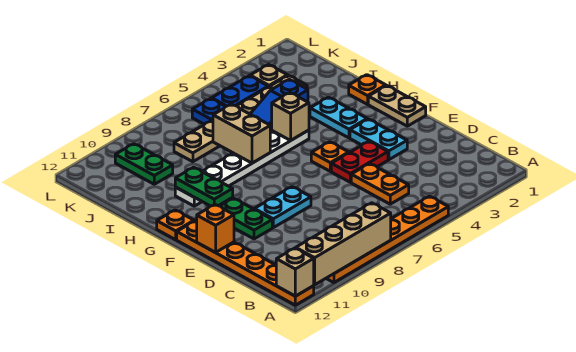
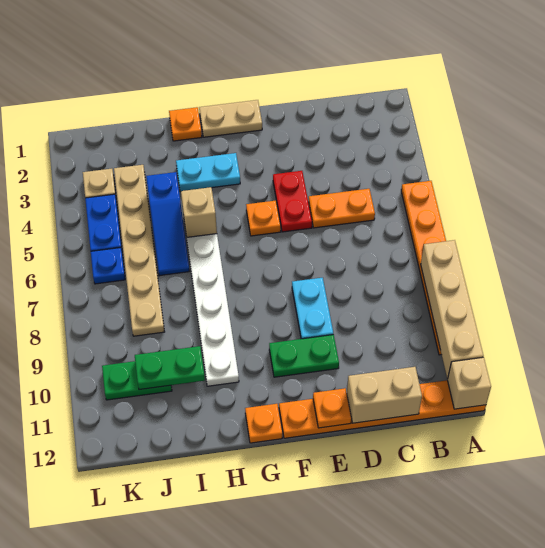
cyan plate E3:F3 level 1 -> none
orange brick E12 level 2 -> orange plate E12 level 2
green plate G10:H10 level 2 -> green plate I10:J10 level 2
tan brick H7:I7 level 2 -> tan brick C12:D12 level 2

